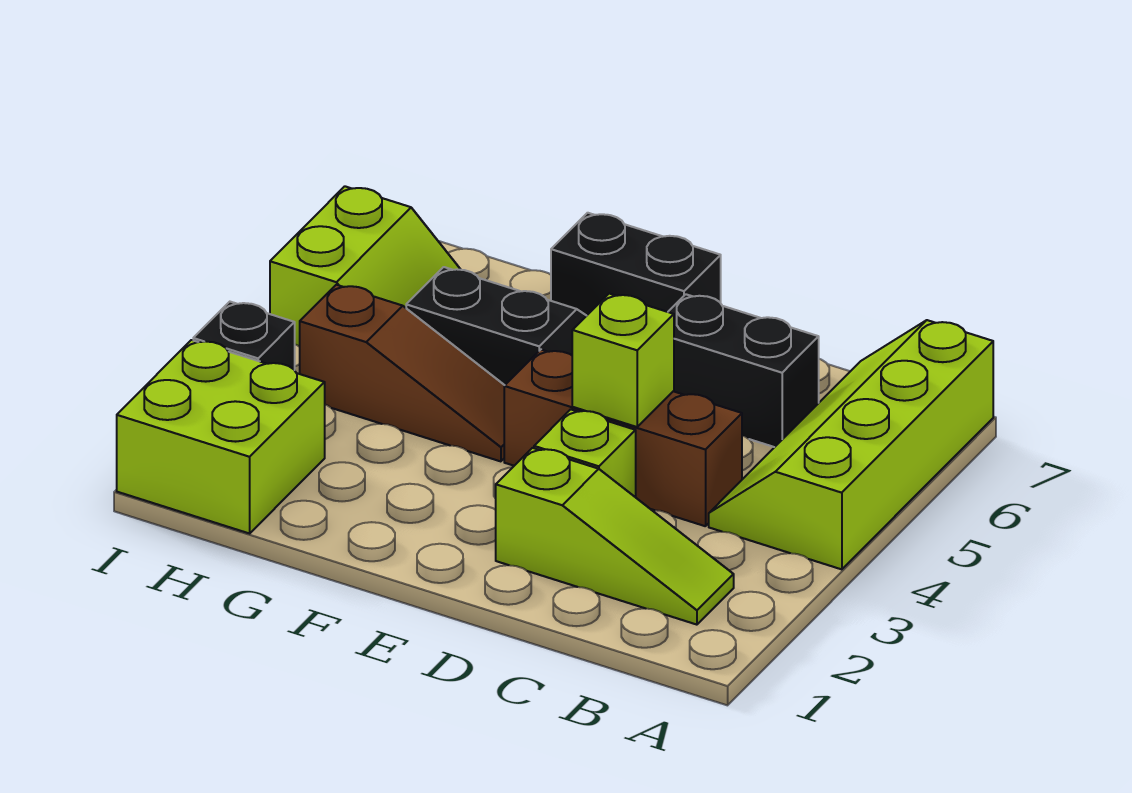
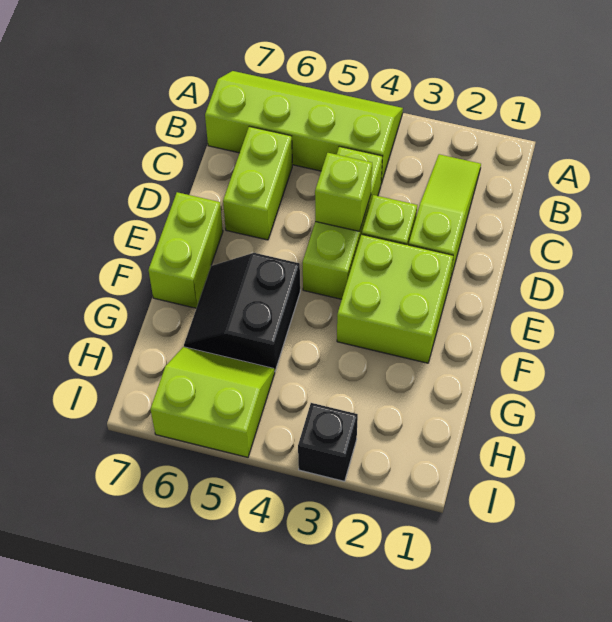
lime slope A4:B7 level 1 top A -> lime slope A4:B7 level 1 top B
brown brick C4:E4 level 1 -> lime brick C4:E4 level 1
black brick C6:D6 level 1 -> lime brick C6:D6 level 1
black brick E7:F7 level 1 -> lime brick E7:F7 level 1
brown slope F4:H4 level 1 top H -> none
lime brick H1:I2 level 1 -> lime brick E2:F3 level 1

